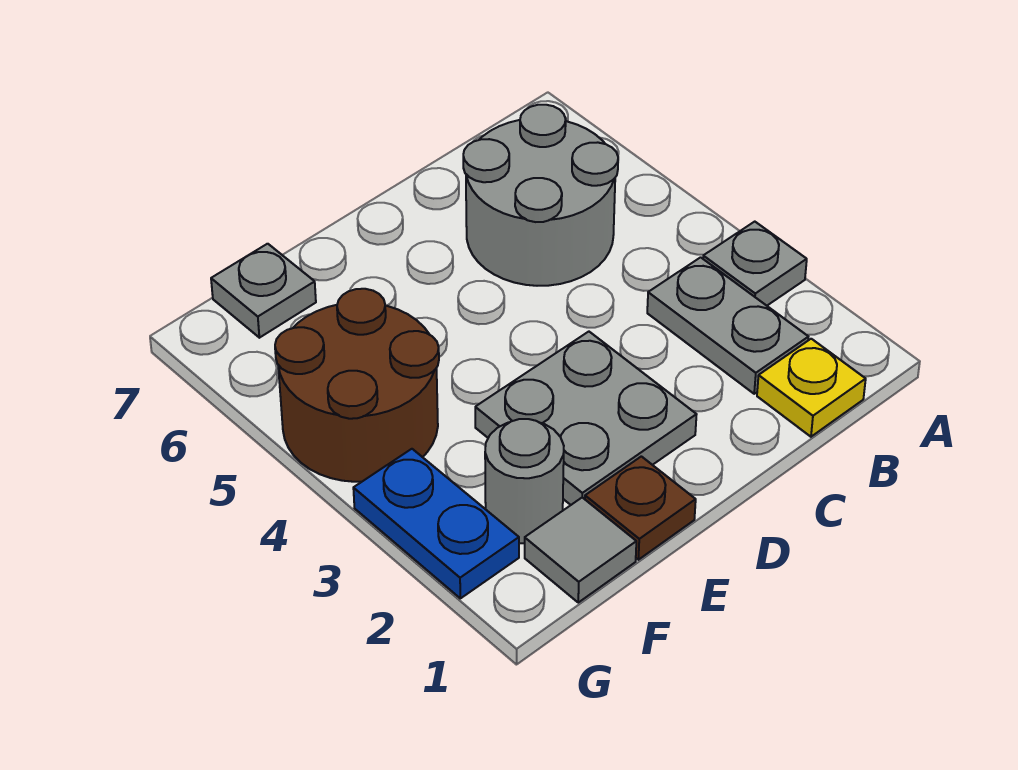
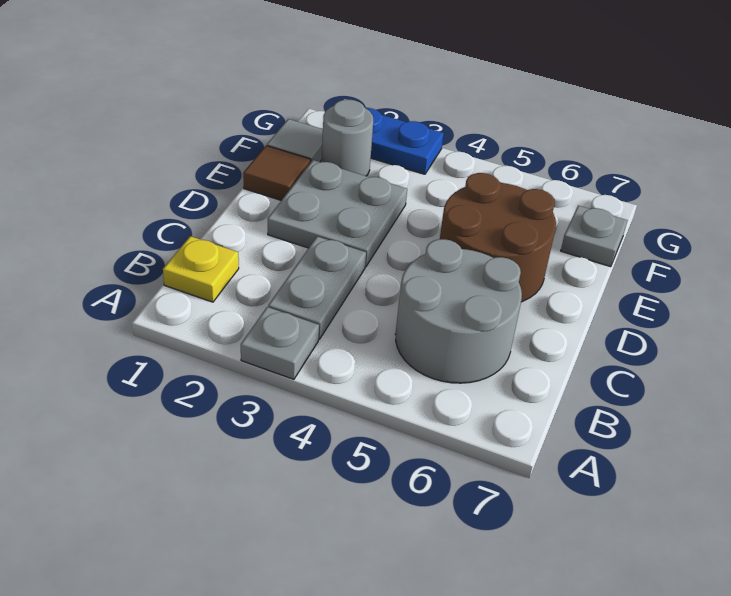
grey plate B2:B3 level 1 -> grey plate B3:C3 level 1
brown plate E1 level 1 -> brown tile E1 level 1
brown round brick F4:G5 level 1 -> brown round brick D5:E6 level 1

